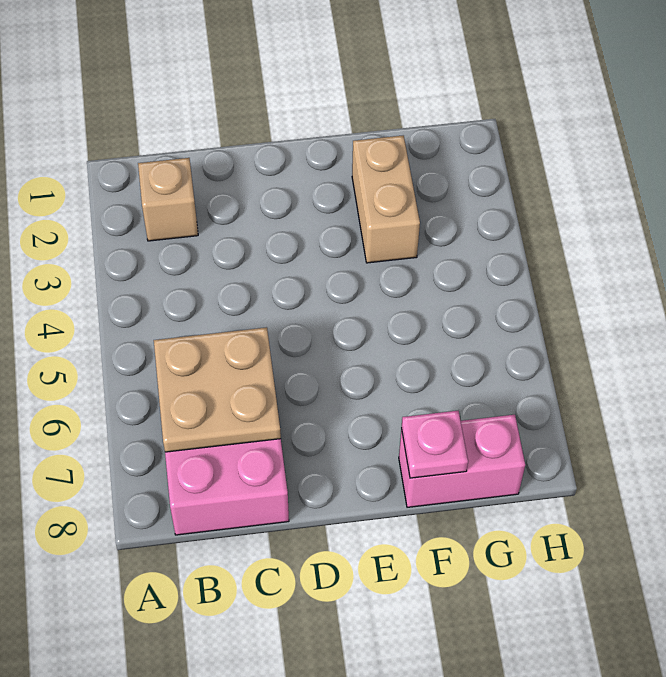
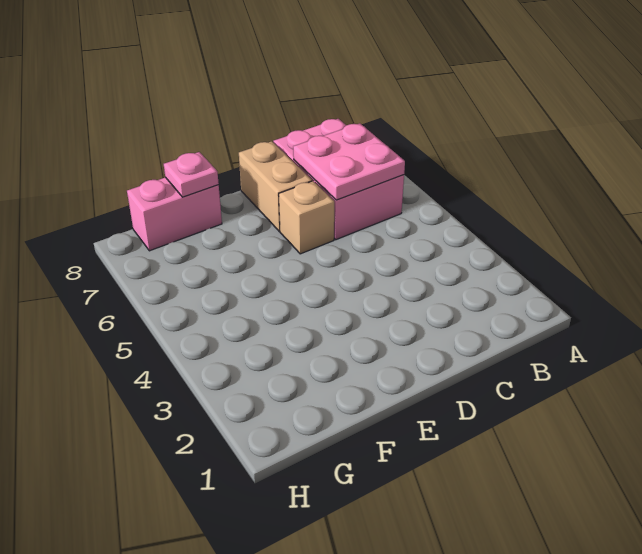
tan brick B2 level 1 -> tan brick D6 level 1
tan plate B6:C7 level 2 -> pink plate B6:C7 level 2
tan brick F2:F3 level 1 -> tan brick D7:D8 level 1

